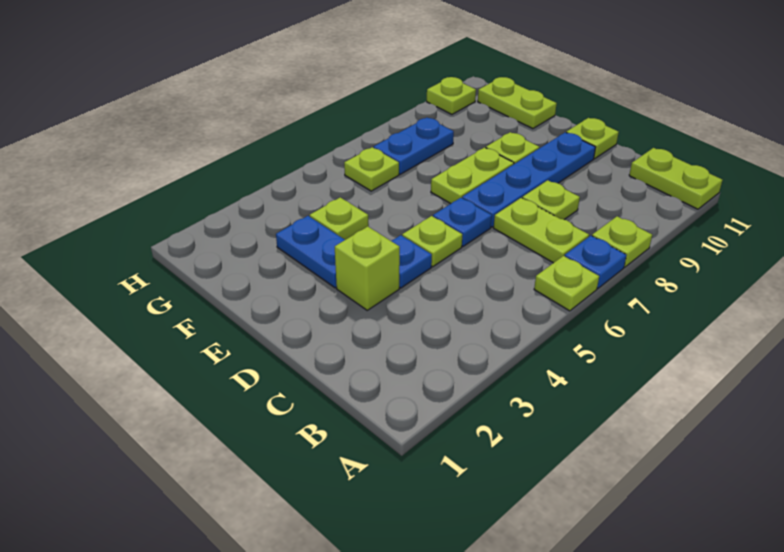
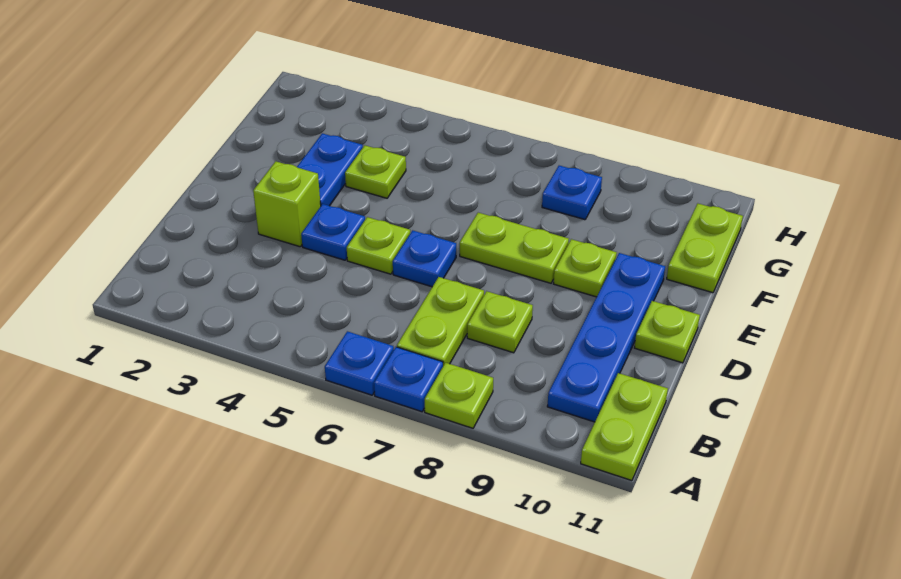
lime plate A6 level 1 -> blue plate A6 level 1
blue plate D7:D10 level 1 -> blue plate B10:E10 level 1
lime plate G6 level 1 -> none
blue plate G7:G8 level 1 -> blue plate G8 level 1
lime plate H10 level 1 -> none

